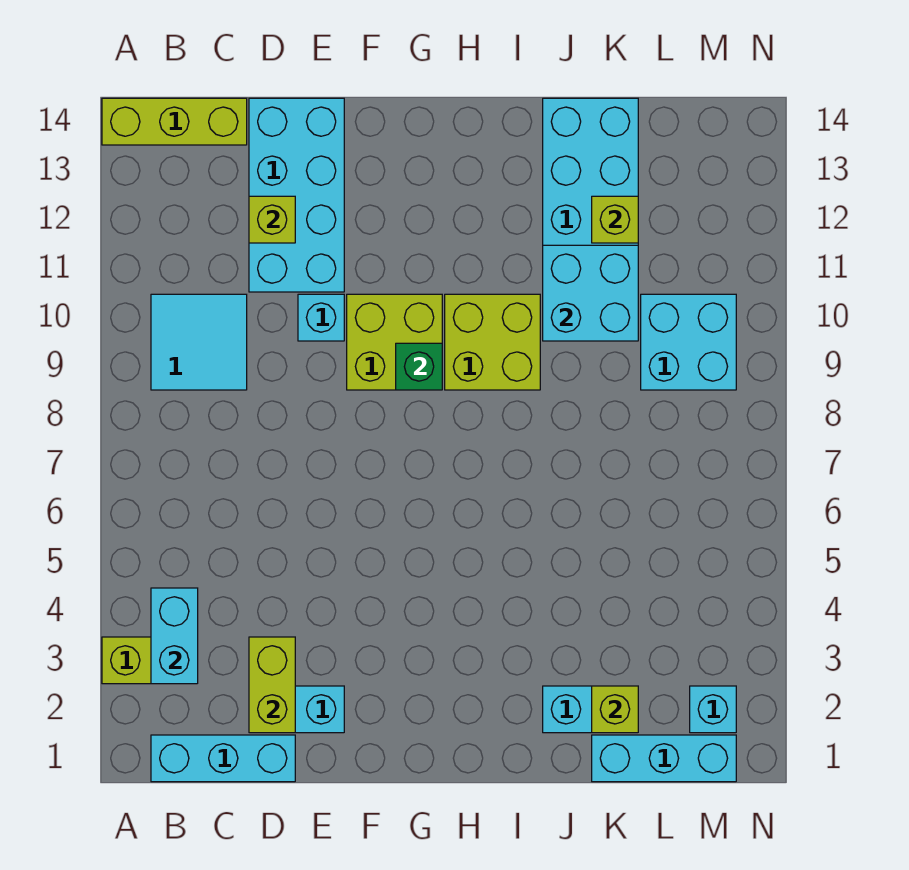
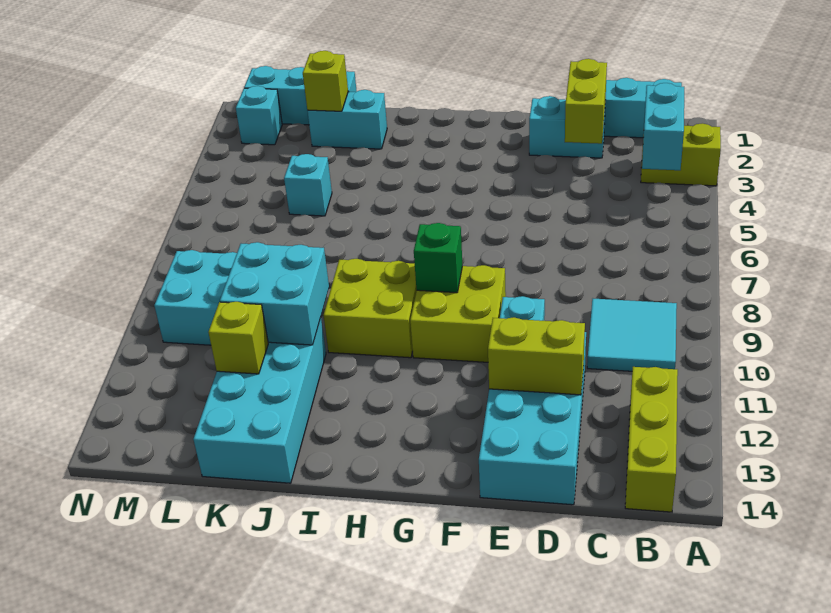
lime brick A14:C14 level 1 -> lime brick B12:B14 level 1
lime brick D12 level 2 -> lime brick D12:E12 level 2
none -> cyan brick K5 level 1

